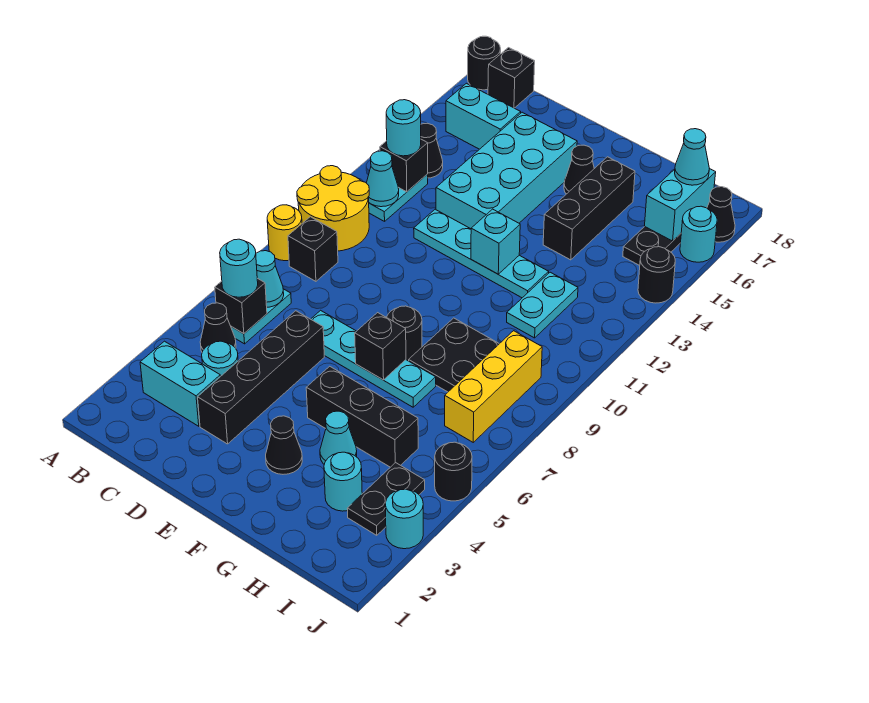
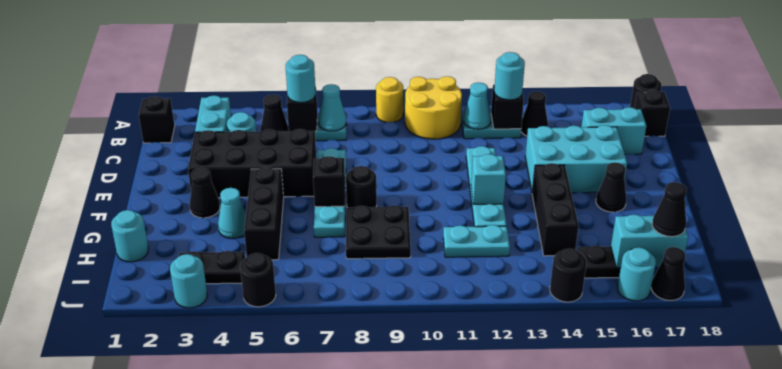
black brick B9 level 1 -> black brick B1 level 1
cyan brick B16:C16 level 1 -> cyan brick C16:C17 level 1
black brick D3:D6 level 1 -> black brick D3:E6 level 1
cyan brick D13:E16 level 1 -> cyan brick D14:E16 level 1
black brick G14:G16 level 1 -> black brick F14:H14 level 1
cyan round brick H3 level 1 -> cyan round brick H1 level 1
yellow brick I7:I9 level 1 -> none
cyan cone I17 level 3 -> black cone I17 level 3

